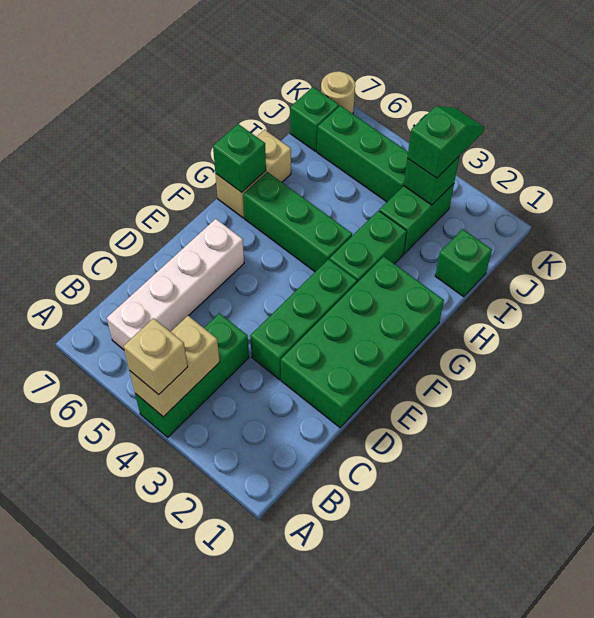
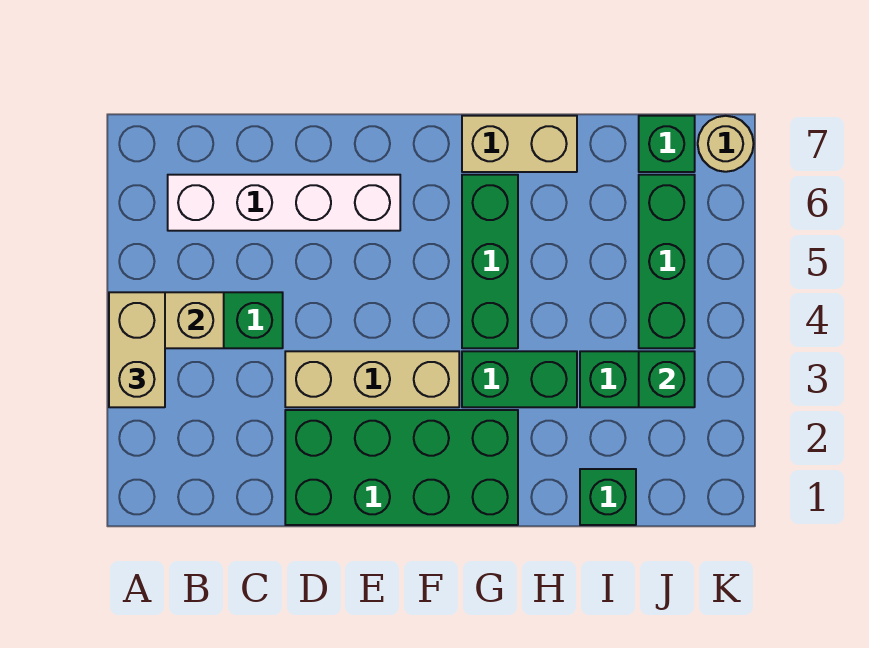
tan brick A4 level 3 -> tan brick A3:A4 level 3
green brick D3:F3 level 1 -> tan brick D3:F3 level 1
green brick G7 level 2 -> none
green slope J3:K3 level 3 top J -> none

